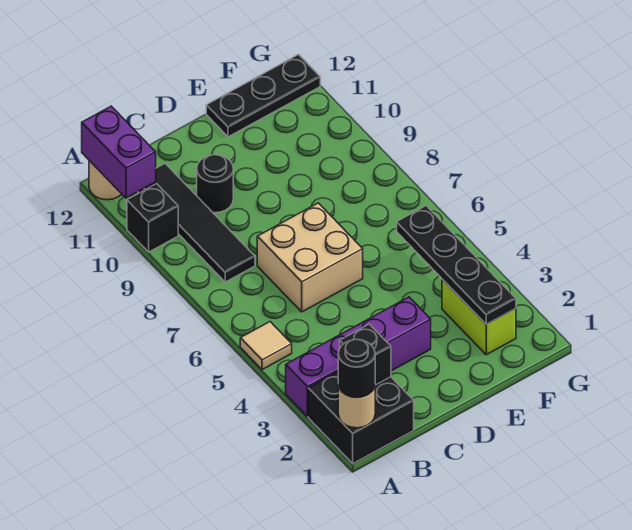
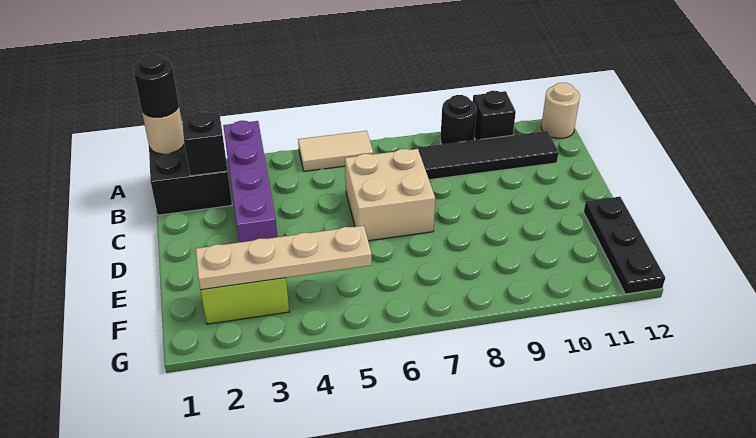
tan tile A5 level 1 -> tan tile A5:A6 level 1
purple brick A11:A12 level 2 -> none
black round brick C10 level 1 -> black round brick A9 level 1
black plate F2:F5 level 2 -> tan plate F2:F5 level 2

